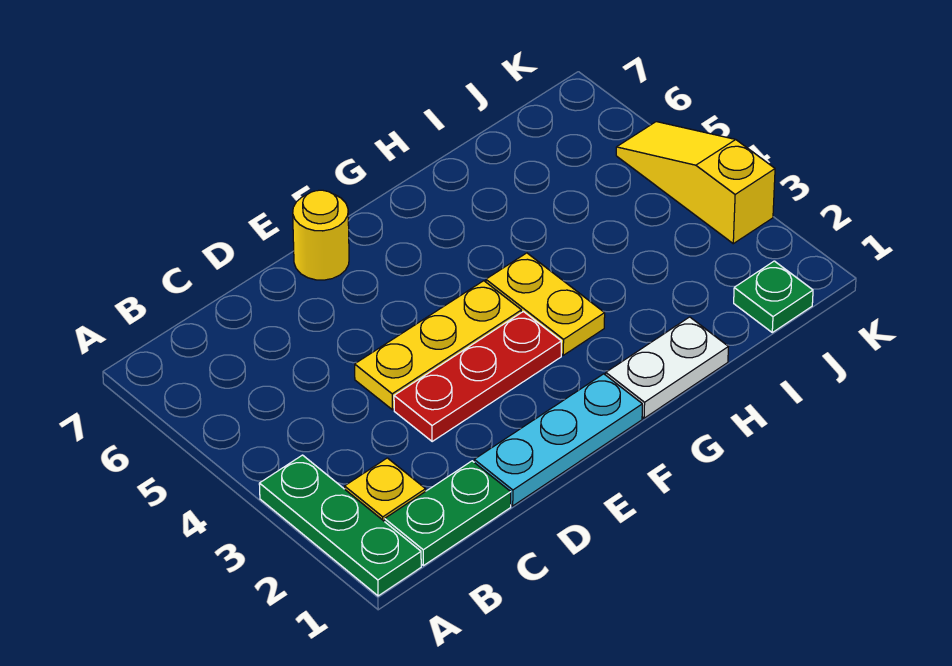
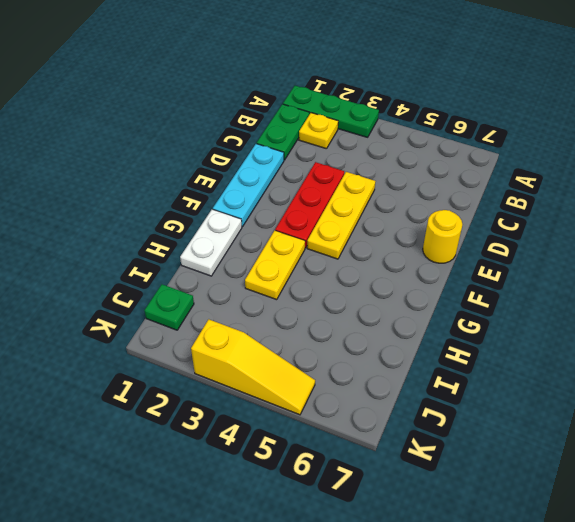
yellow plate G3:G4 level 1 -> yellow plate G3:H3 level 1

